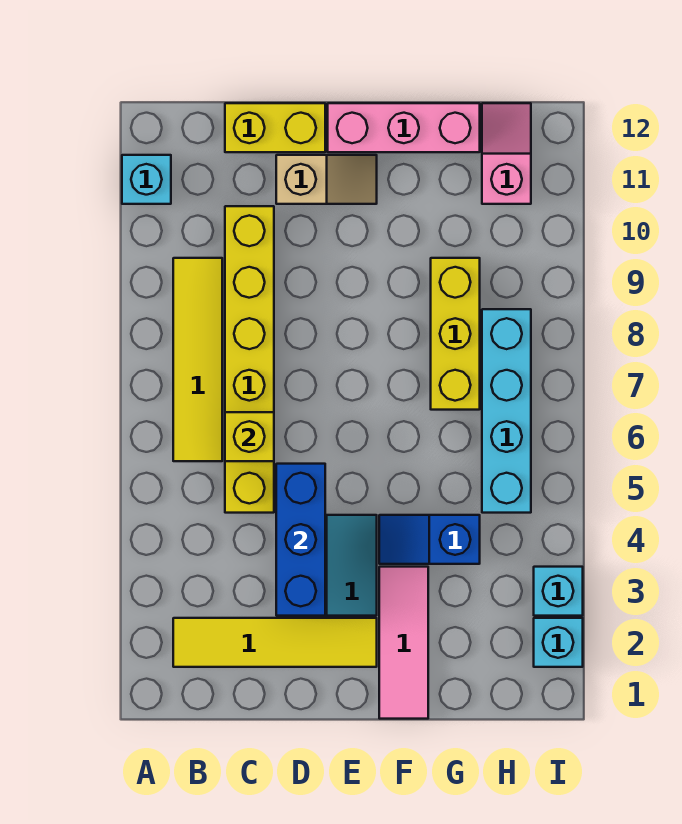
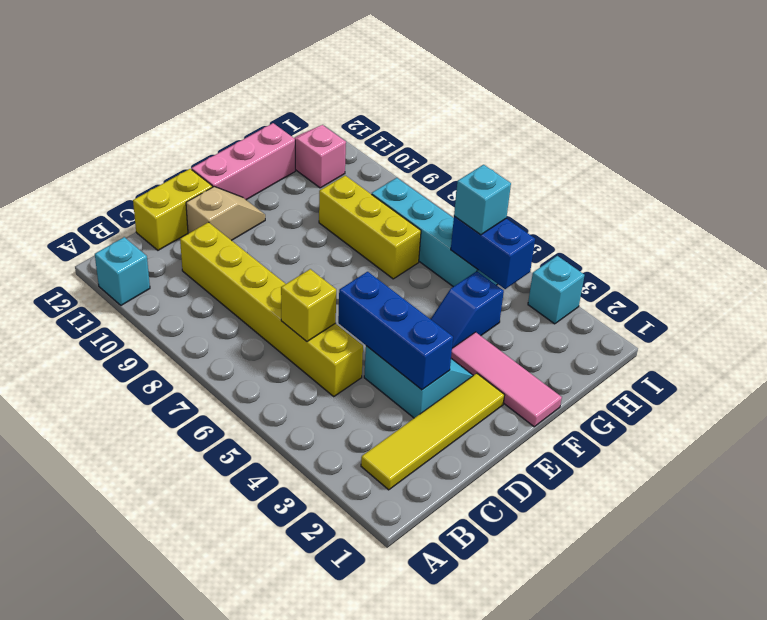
yellow tile B6:B9 level 1 -> none
none -> blue brick H4:H5 level 2
cyan brick I2 level 1 -> cyan brick H5 level 3

